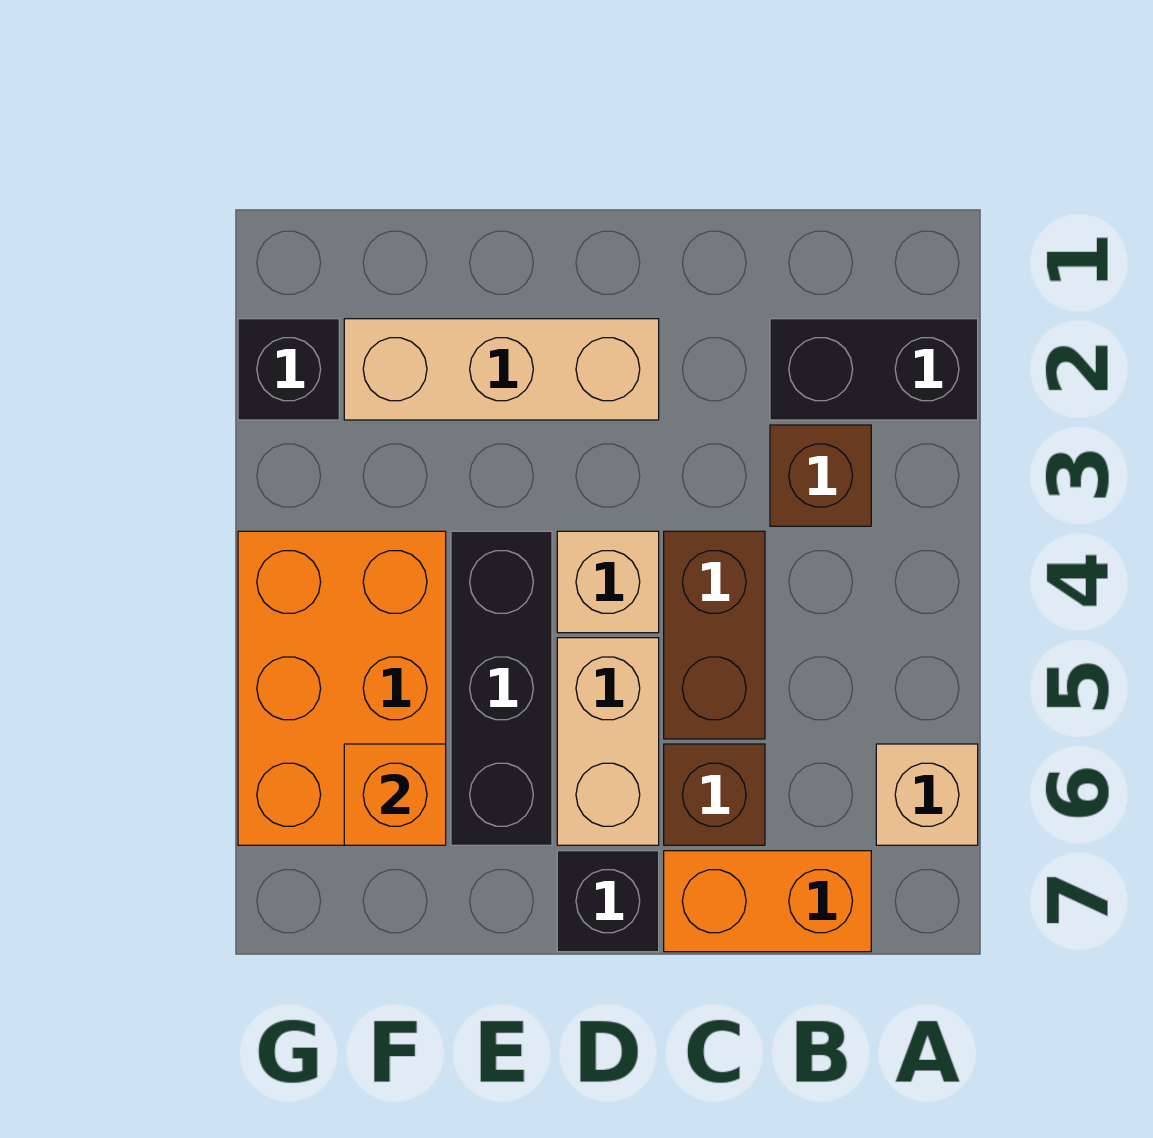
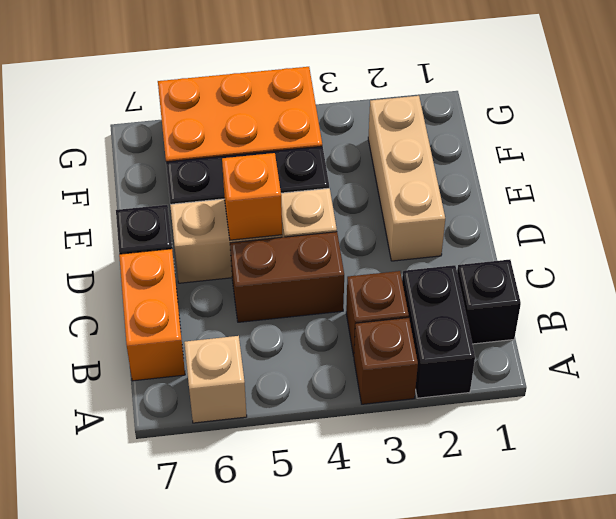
brown brick C6 level 1 -> brown brick A3 level 1
orange brick F6 level 2 -> orange brick D5 level 2
black brick G2 level 1 -> black brick B1 level 1

